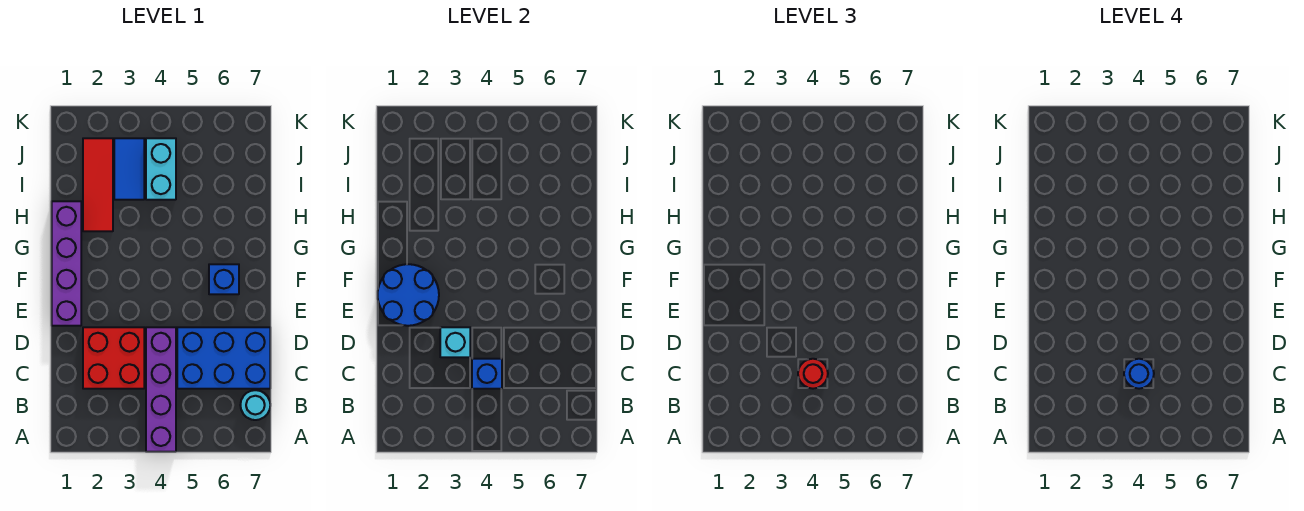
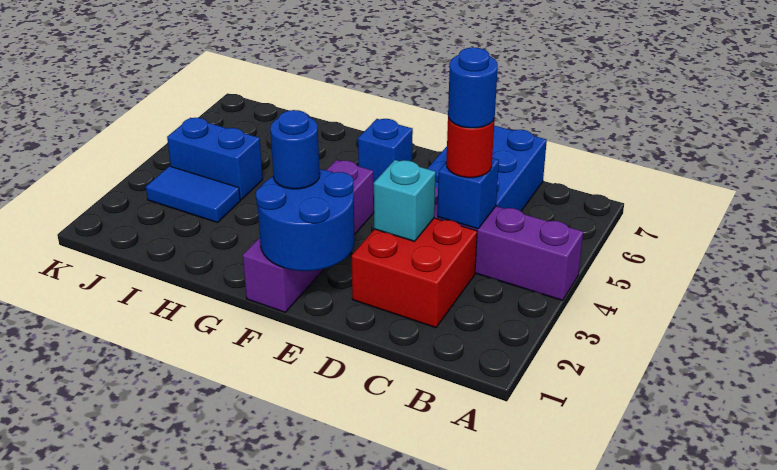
cyan round brick B7 level 1 -> none
purple brick E1:H1 level 1 -> purple brick F1:F4 level 1
none -> blue round brick F2 level 3
red tile H2:J2 level 1 -> none
cyan brick I4:J4 level 1 -> blue brick I4:J4 level 1

